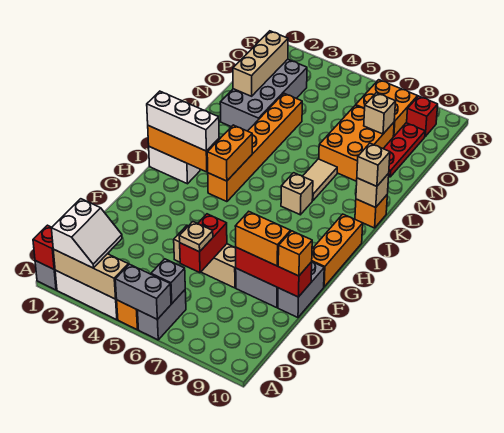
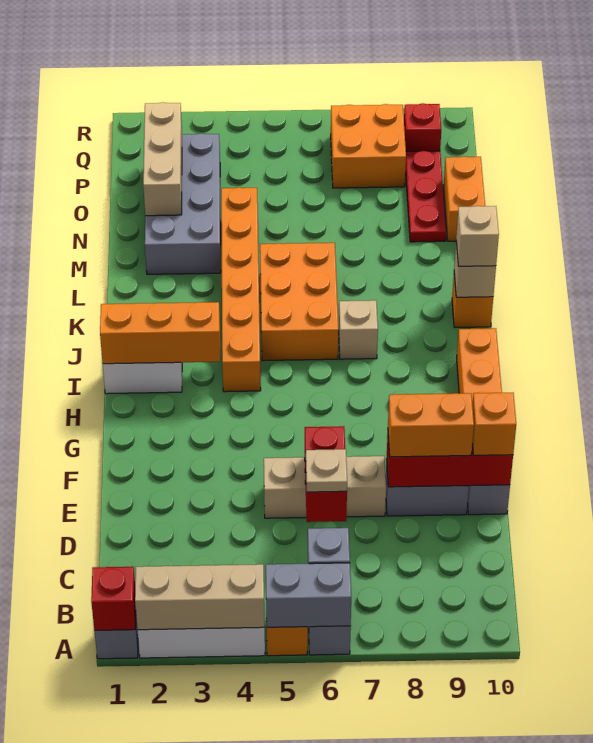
white slope A2:B3 level 3 top 2 -> none
white brick I1:I3 level 3 -> none
orange brick I4:J4 level 2 -> orange brick N10:O10 level 1
tan tile K7:L7 level 1 -> none
orange brick M7:O8 level 1 -> orange brick J5:L6 level 1
tan brick O8 level 2 -> none

